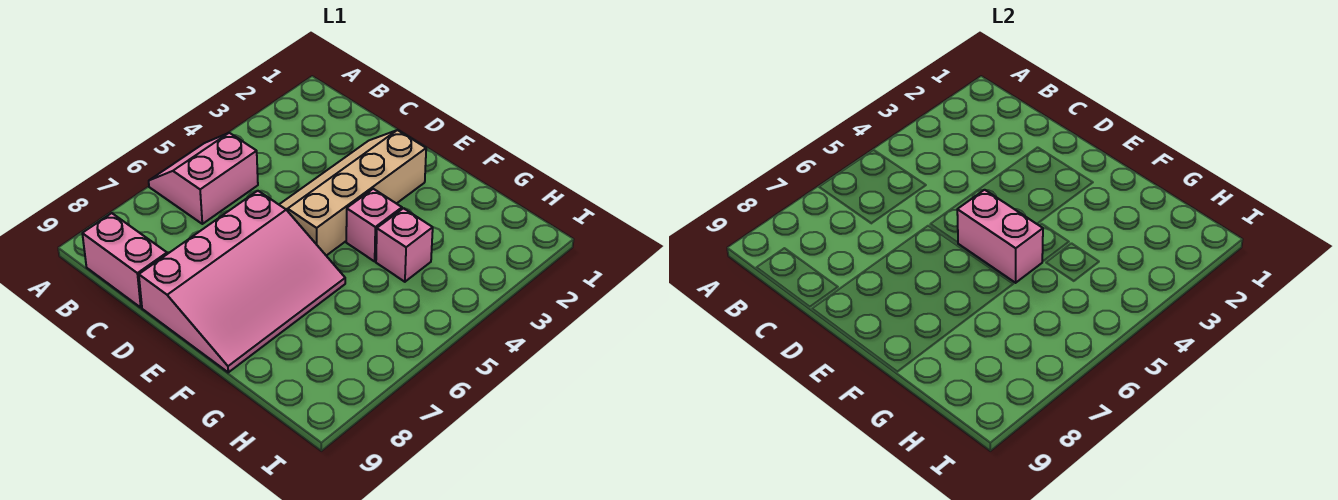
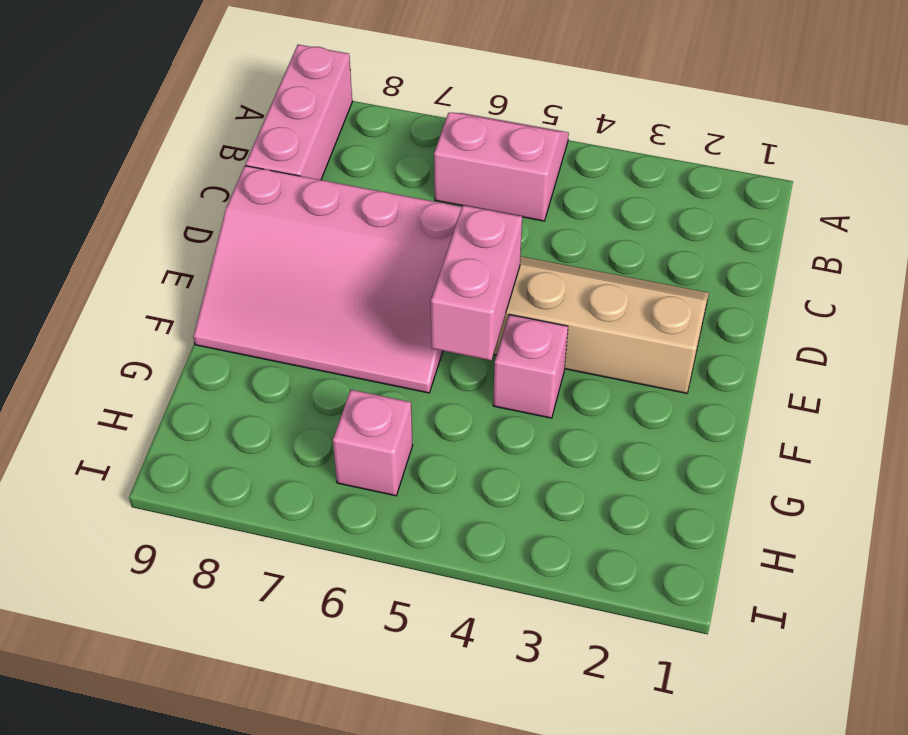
pink brick B9:C9 level 1 -> pink brick A9:C9 level 1
pink brick G4 level 1 -> pink brick H6 level 1

